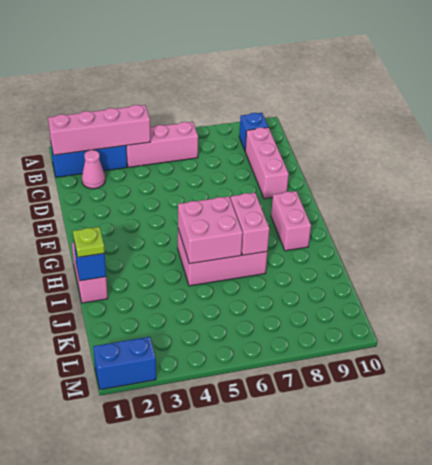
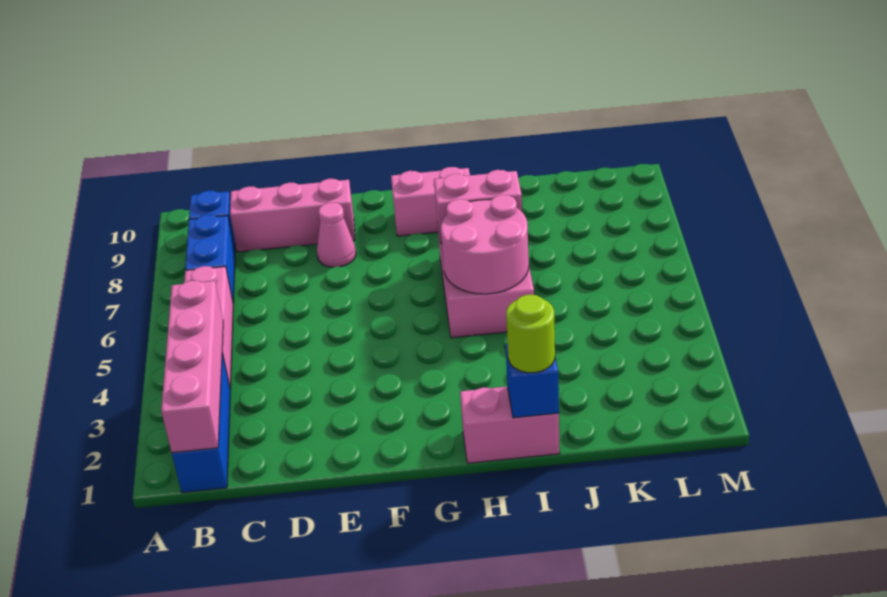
pink cone C2 level 1 -> pink cone E8 level 1
pink brick H5:I6 level 2 -> pink round brick H5:I6 level 2
lime plate I1 level 3 -> lime round brick I1 level 3
blue brick M1:M2 level 1 -> blue brick B7:B8 level 1

